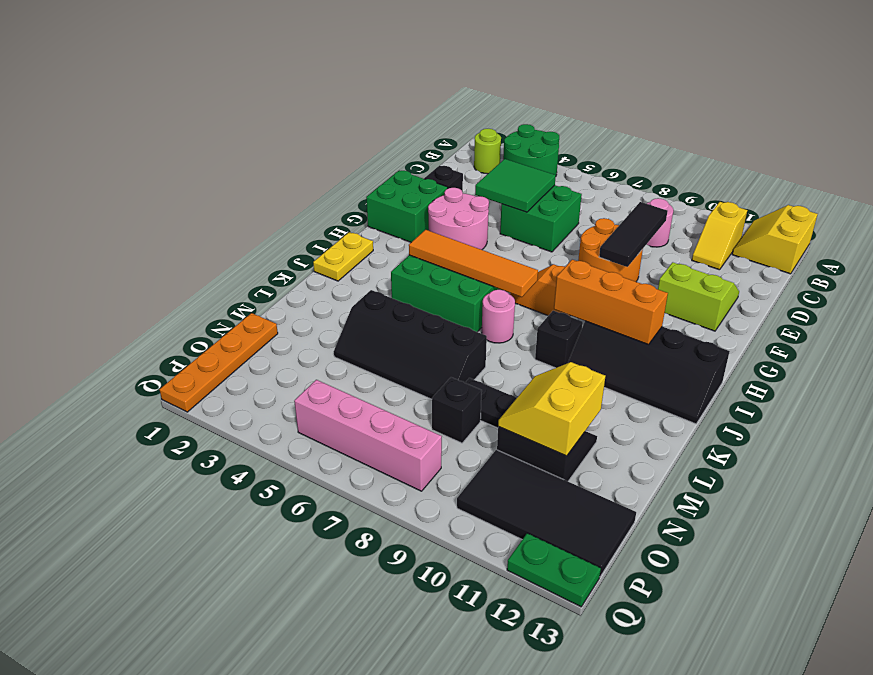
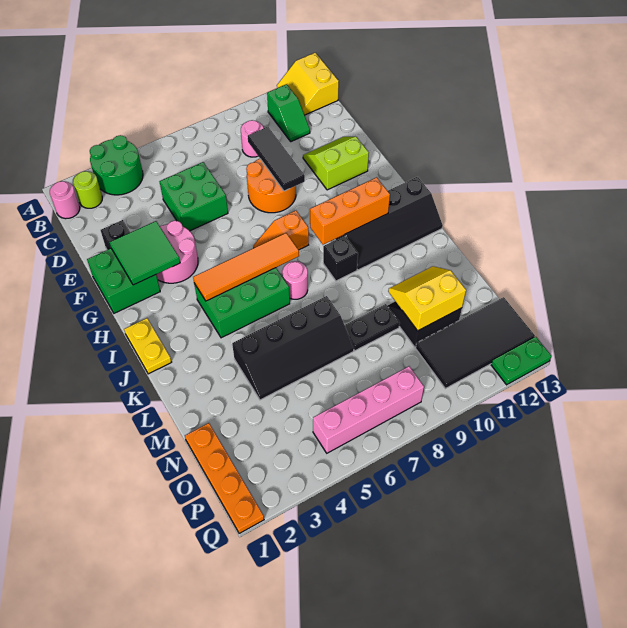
none -> pink round brick B1 level 1
yellow slope B11:C11 level 1 top B -> green slope B11:C11 level 1 top B
green tile D4:E5 level 2 -> green tile F2:G3 level 2
yellow slope M10:N11 level 2 top 11 -> yellow slope M10:N11 level 2 top N
black brick N8 level 1 -> none

